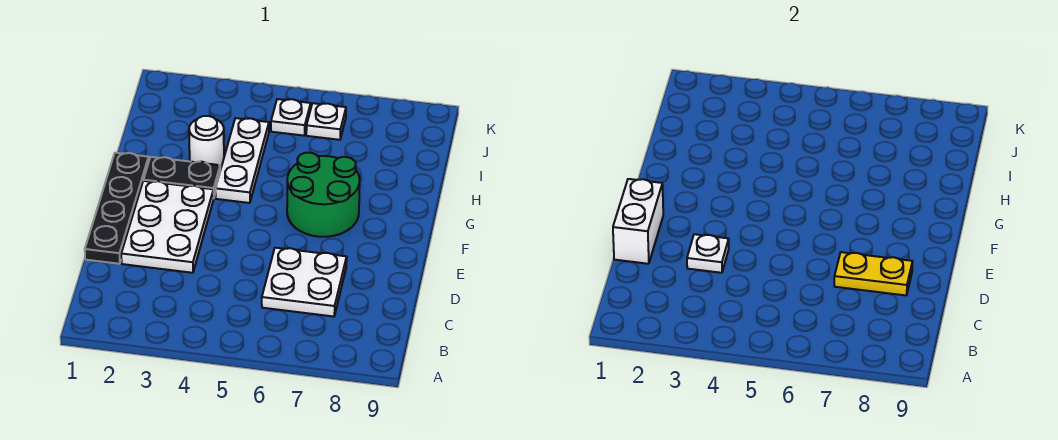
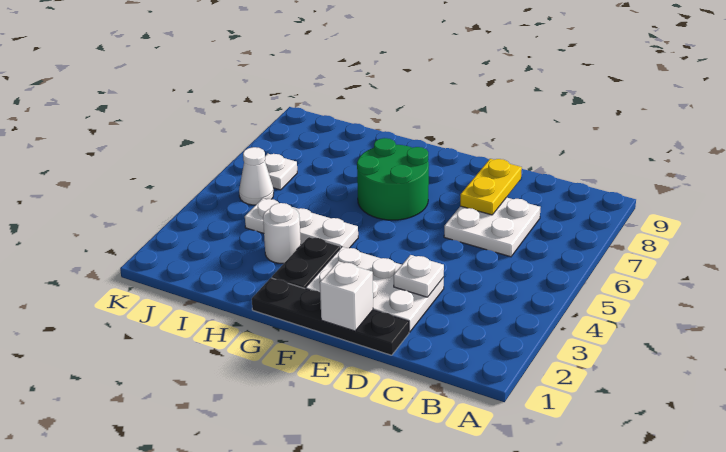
white brick D1:E1 level 2 -> white brick E1 level 2
white plate J5 level 1 -> white cone J5 level 1

